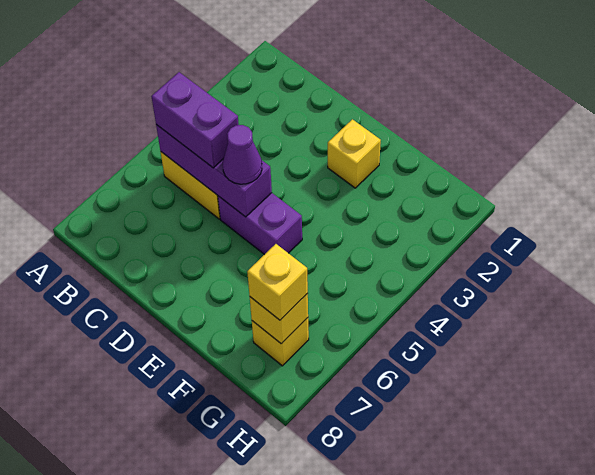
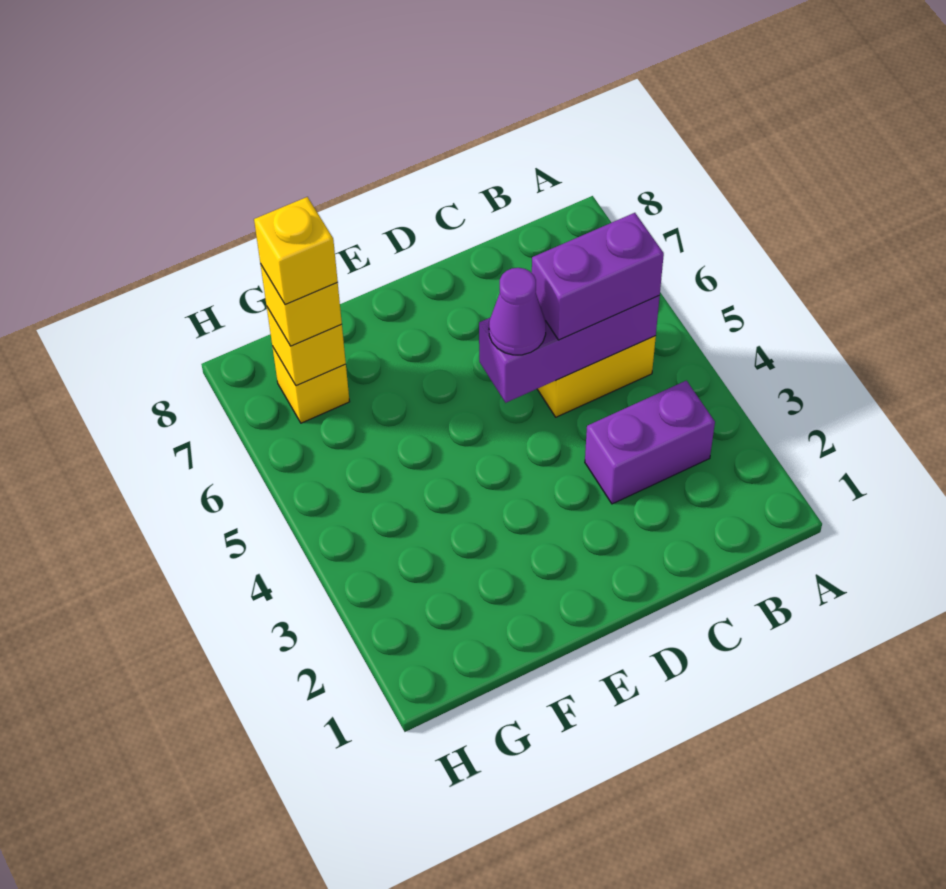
purple brick D5:E5 level 1 -> purple brick B3:C3 level 1
yellow brick E2 level 1 -> yellow brick G7 level 4

